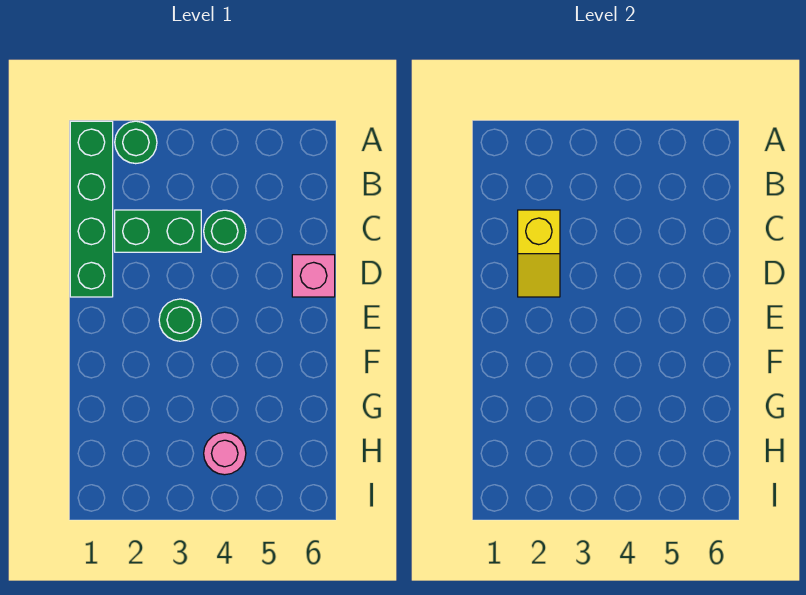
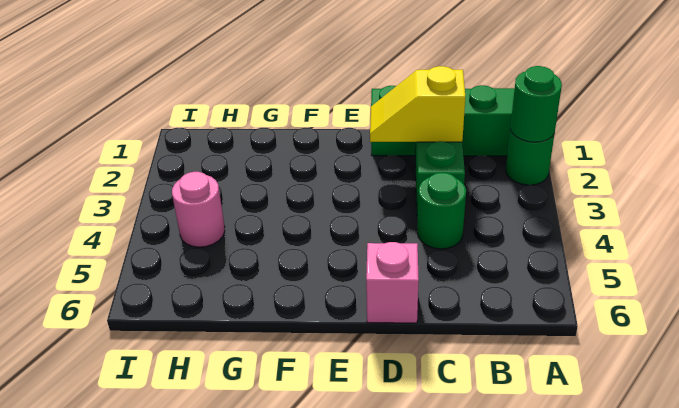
green round brick E3 level 1 -> green round brick A2 level 2

